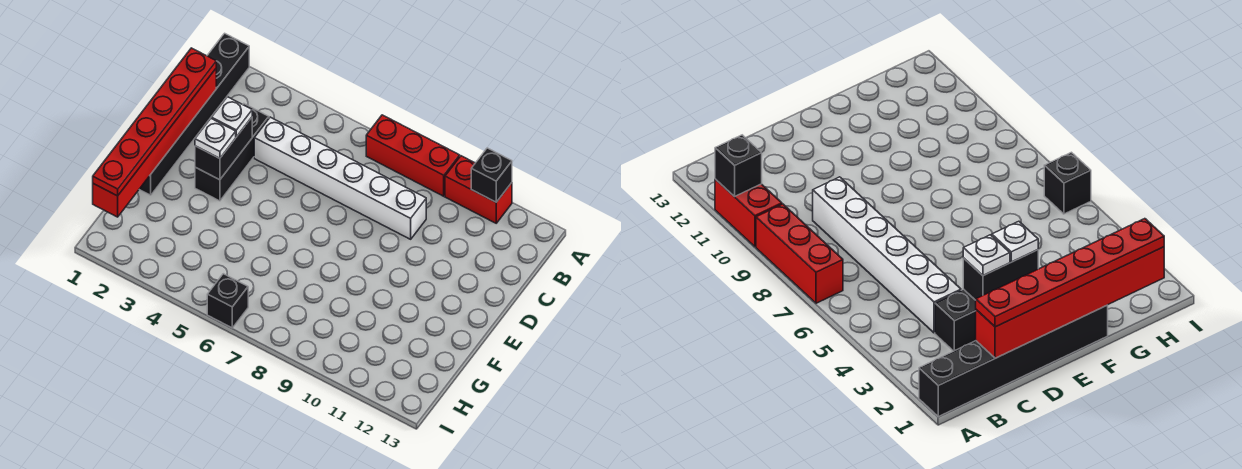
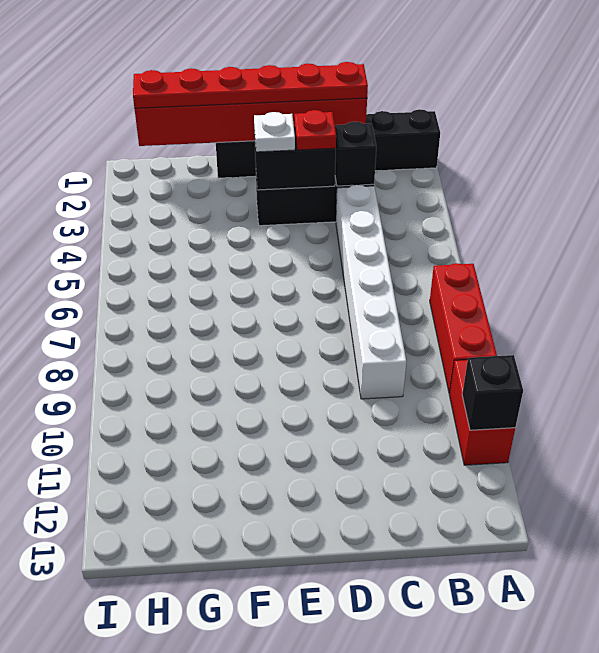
white plate D3 level 3 -> red plate D3 level 3
black brick I6 level 1 -> black brick C3 level 2

